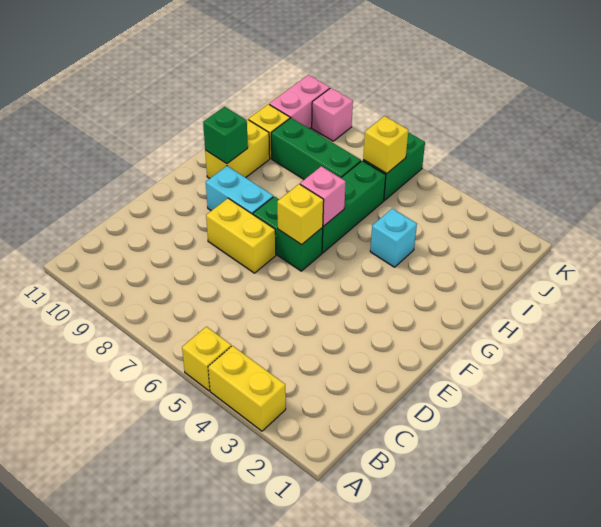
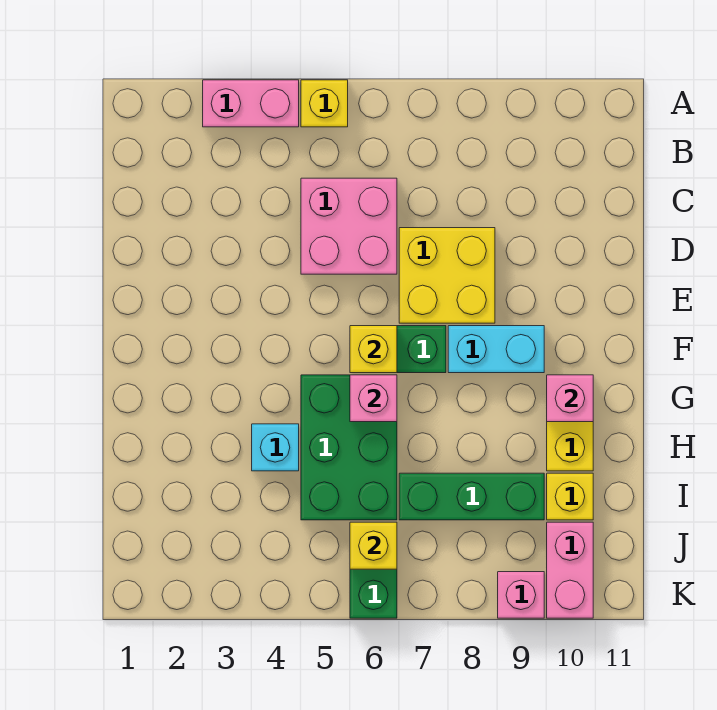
yellow brick A3:A4 level 1 -> pink brick A3:A4 level 1
none -> pink brick C5:D6 level 1
yellow brick E7:E8 level 1 -> yellow brick D7:E8 level 1
green brick G6:I6 level 1 -> green brick G5:I6 level 1
green brick G10 level 2 -> pink brick G10 level 2

